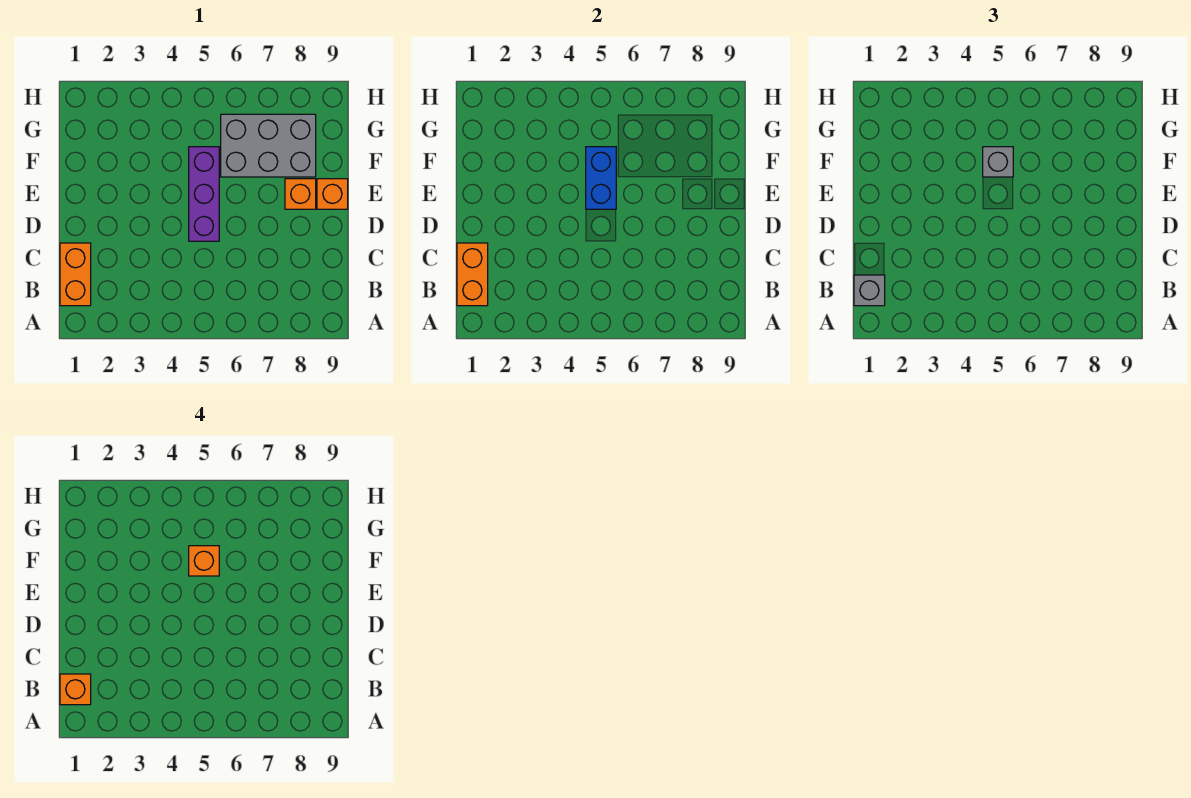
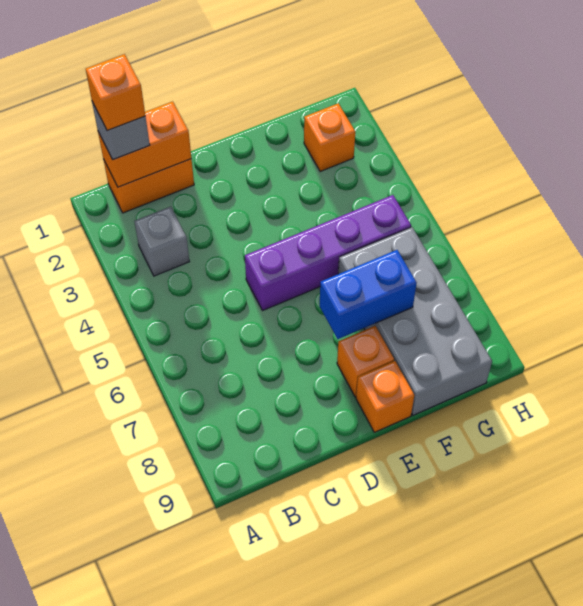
purple brick D5:F5 level 1 -> purple brick D5:G5 level 1
blue brick E5:F5 level 2 -> blue brick E7:F7 level 2
grey brick F5 level 3 -> grey brick B3 level 1
orange brick F5 level 4 -> orange brick G2 level 1
grey brick F6:G8 level 1 -> grey brick F6:G9 level 1

